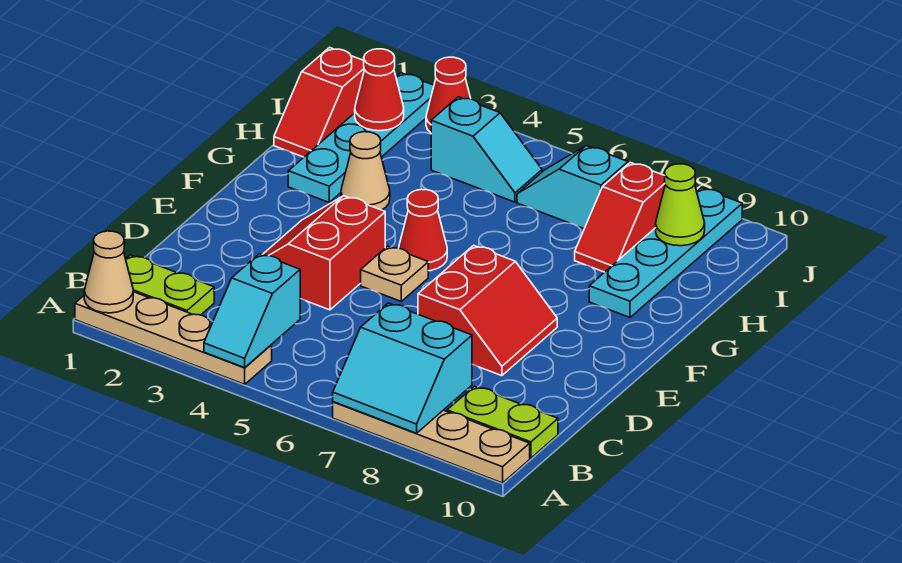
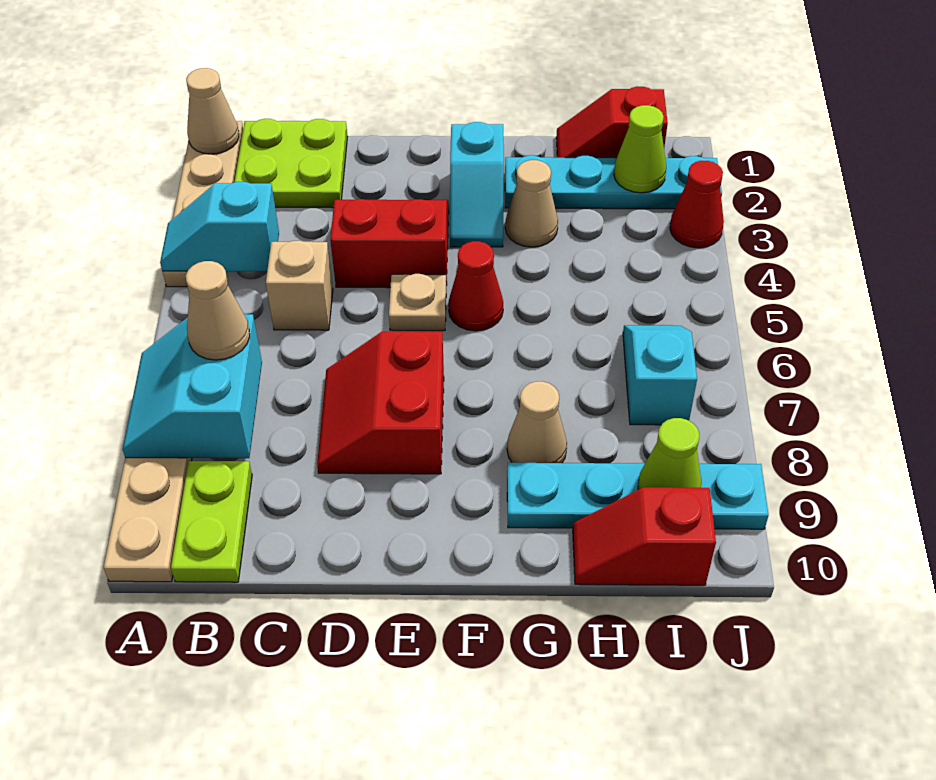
lime plate B1:B2 level 1 -> lime plate B1:C2 level 1
none -> tan cone B7 level 3
none -> tan brick C5 level 1
red slope D7:E8 level 1 top 7 -> red slope D7:E8 level 1 top E
none -> tan cone G8 level 1
red slope H8:I8 level 1 top I -> red slope H10:I10 level 1 top I
red cone I2 level 2 -> lime cone I2 level 2
cyan slope I4:I5 level 1 top 4 -> cyan slope F2:F3 level 1 top 2

